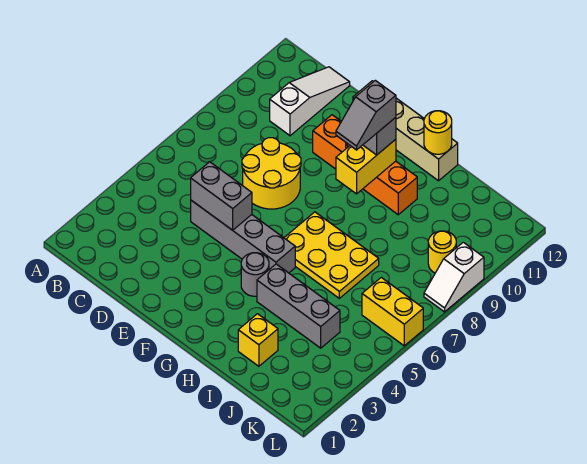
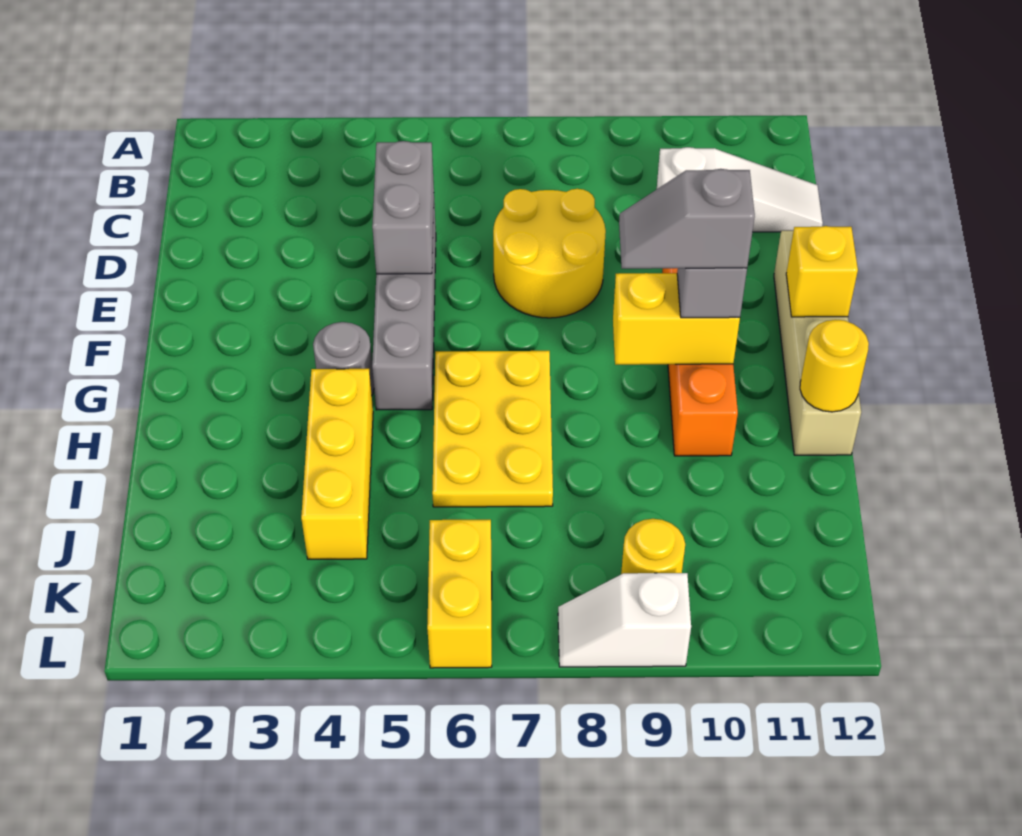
grey brick H4:J4 level 1 -> yellow brick H4:J4 level 1
yellow brick I2 level 1 -> yellow brick F12 level 2

